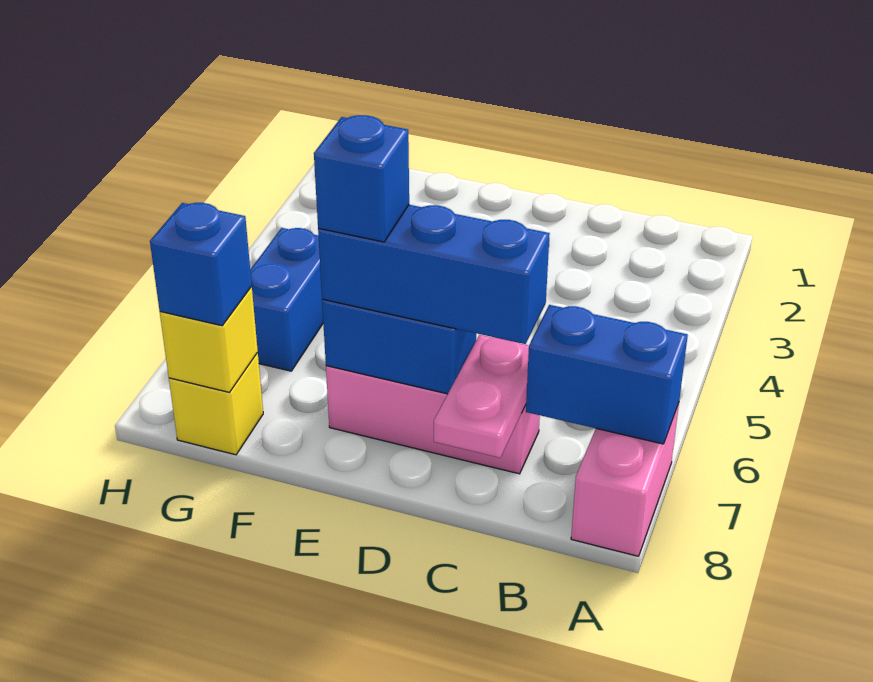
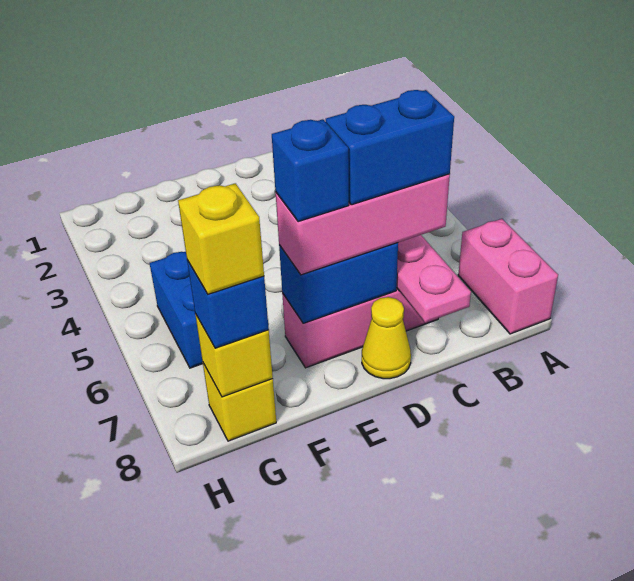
blue brick A7:B7 level 2 -> blue brick C7:D7 level 4
blue brick C7:E7 level 3 -> pink brick C7:E7 level 3
none -> yellow cone D8 level 1
none -> yellow brick G8 level 4

